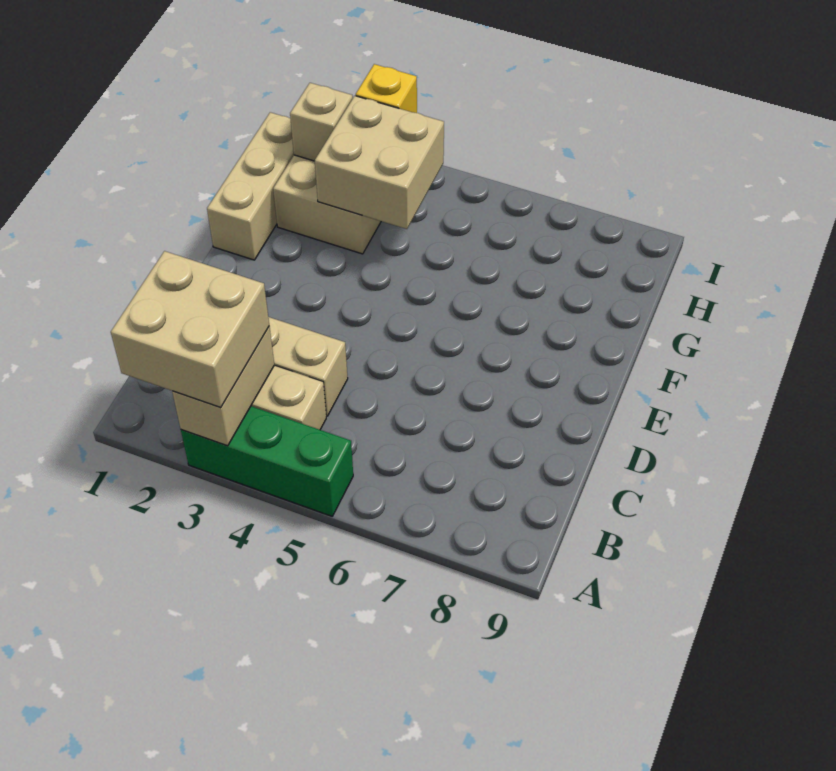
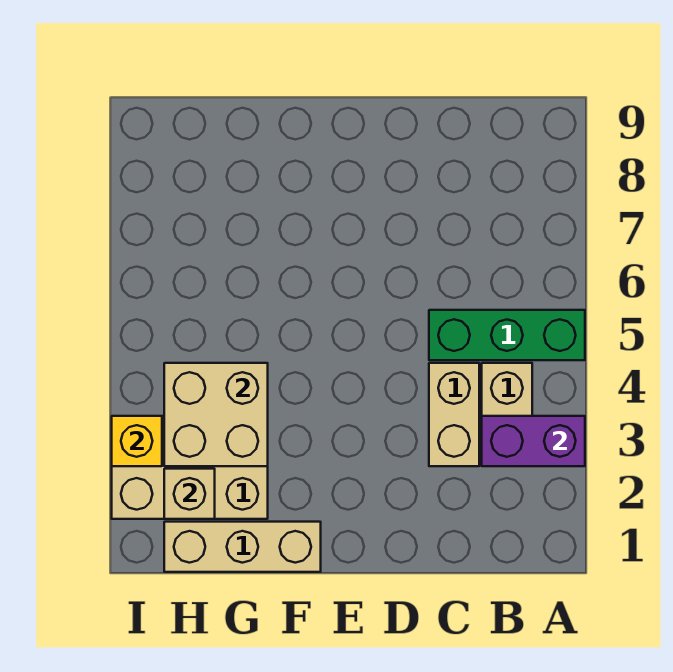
tan brick A2:B3 level 3 -> none
green brick A3:A5 level 1 -> green brick A5:C5 level 1
tan brick A3:B3 level 2 -> purple brick A3:B3 level 2

